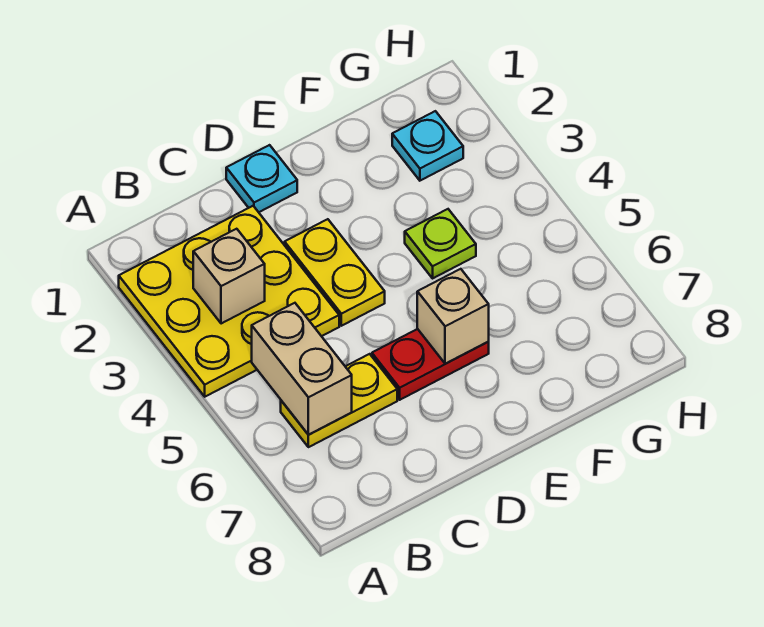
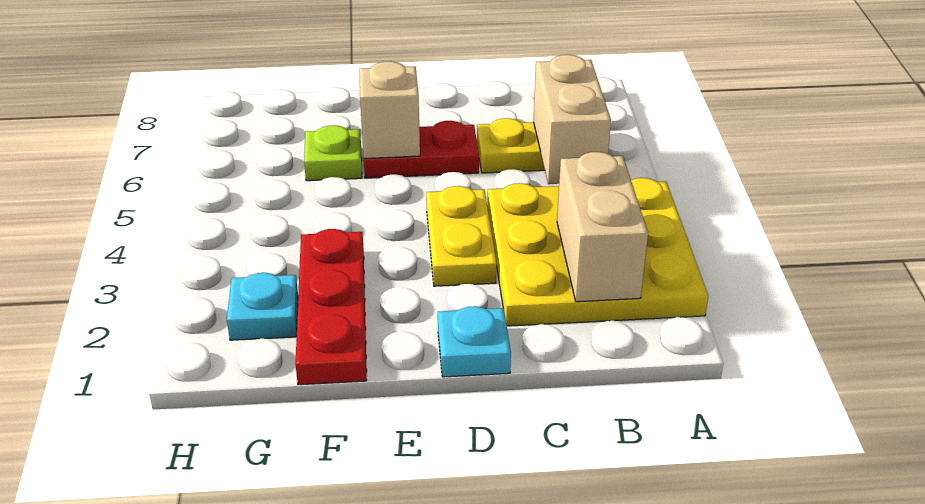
tan brick B3 level 2 -> tan brick B2:B3 level 2
none -> red plate F1:F3 level 1
lime plate F4 level 1 -> lime plate F6 level 1

